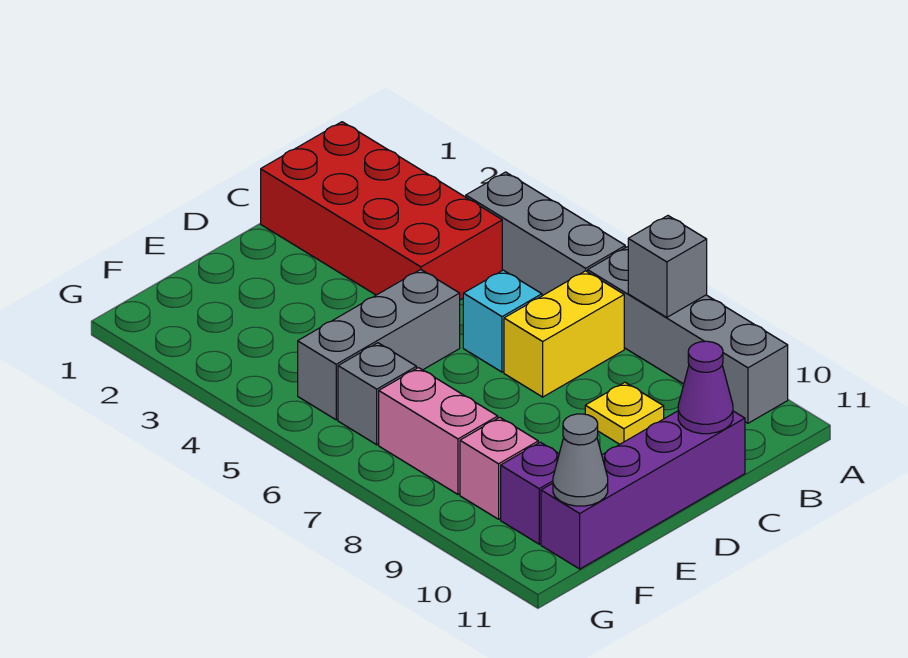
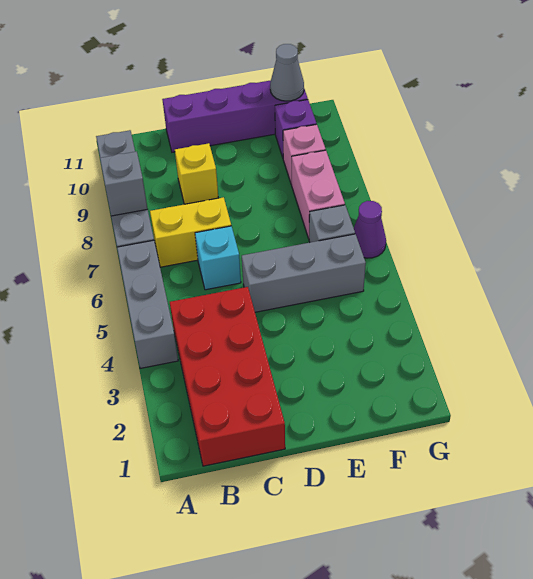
yellow plate C9 level 1 -> yellow brick C9 level 1
purple cone C11 level 2 -> purple cone G6 level 1

